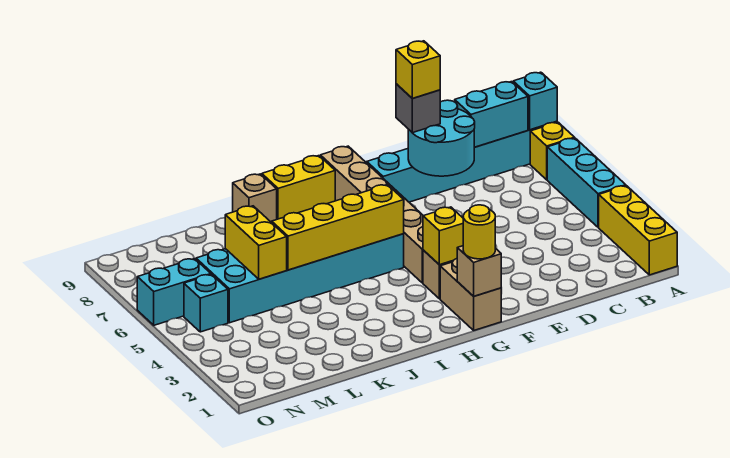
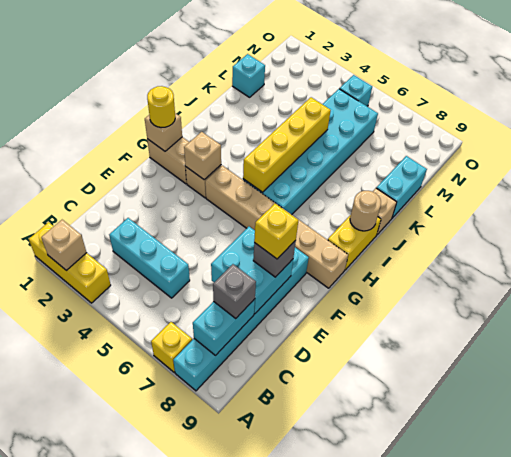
none -> tan brick A2 level 2
cyan brick A4:A6 level 1 -> cyan brick C3:C5 level 1
cyan brick A8 level 2 -> cyan brick L1 level 1
none -> grey brick C8 level 3
cyan round brick D7:E8 level 2 -> cyan brick D7:E8 level 2
yellow brick G3 level 2 -> tan brick G3 level 2
none -> tan round brick I9 level 2
yellow brick L5:L6 level 2 -> none
cyan brick N6:O6 level 1 -> cyan brick K9:L9 level 1

